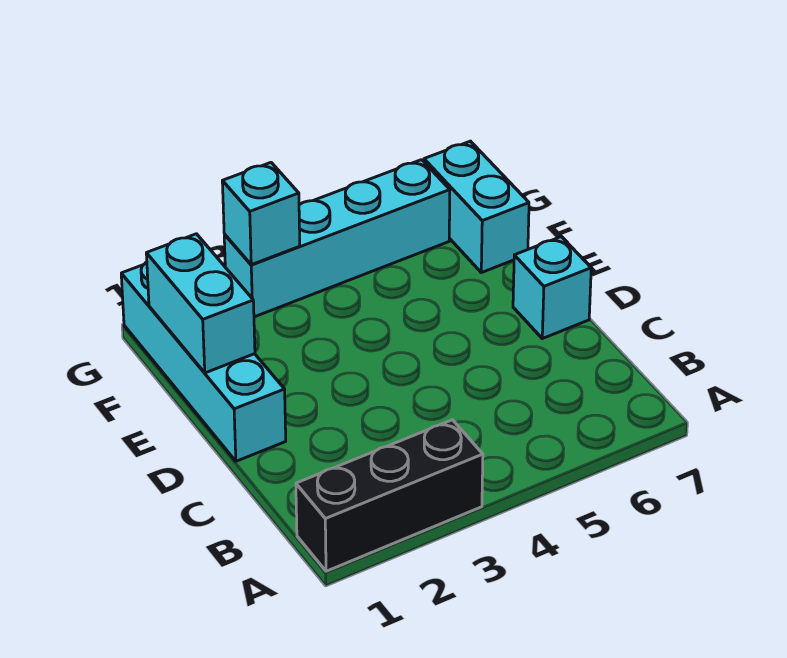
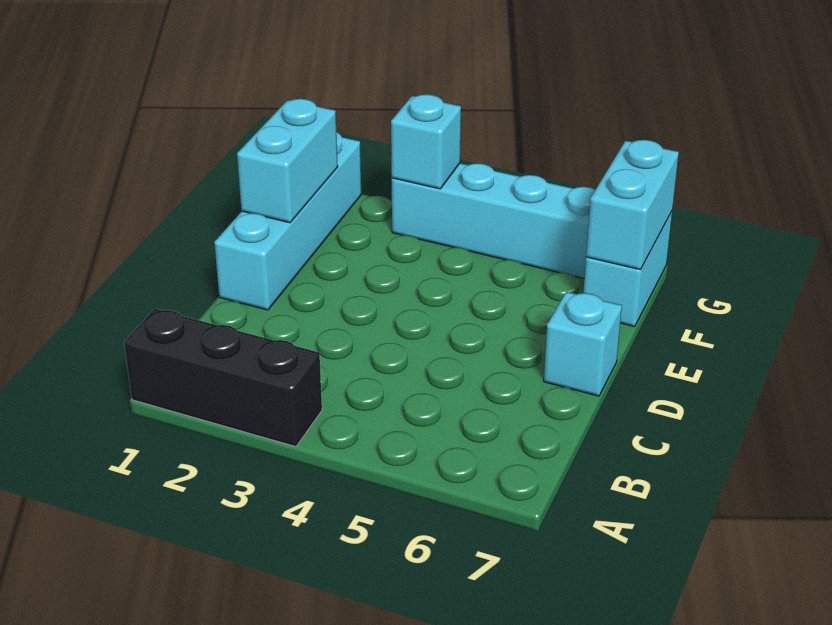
none -> cyan brick F7:G7 level 2

